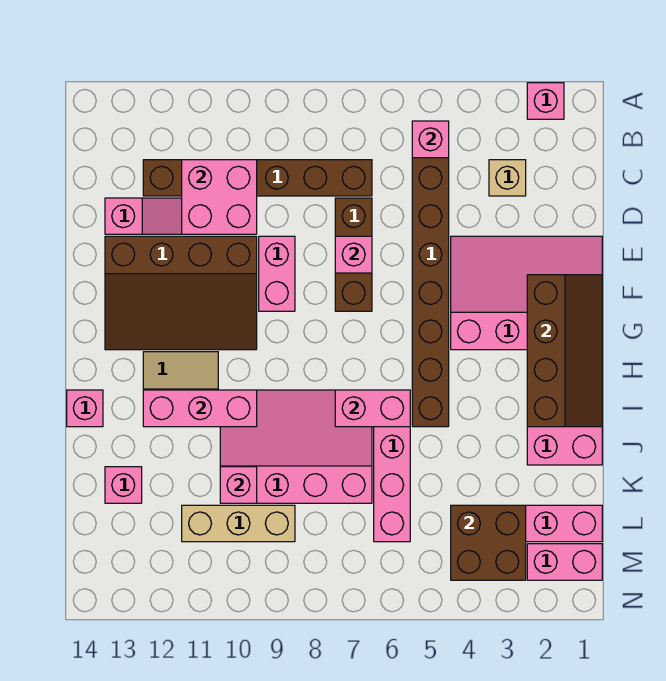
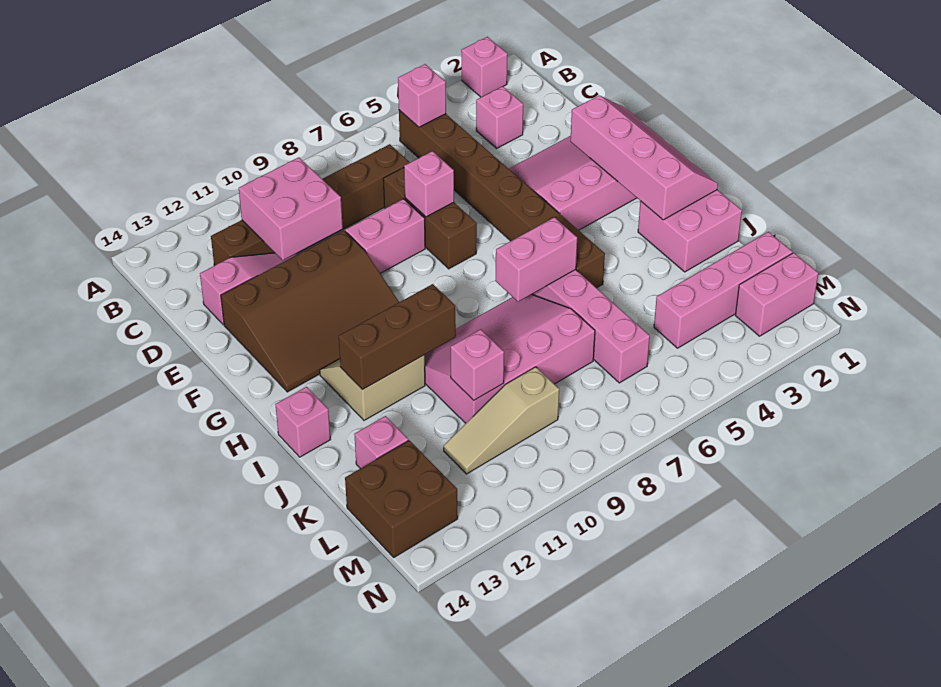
tan brick C3 level 1 -> pink brick C3 level 1
pink brick E9:F9 level 1 -> pink brick E8:E9 level 1
brown slope F1:I2 level 2 top 2 -> pink slope F1:I2 level 2 top 2
pink brick I10:I12 level 2 -> brown brick I10:I12 level 2
brown brick L3:M4 level 2 -> brown brick L13:M14 level 1
tan brick L9:L11 level 1 -> tan slope L9:L11 level 1 top 9

